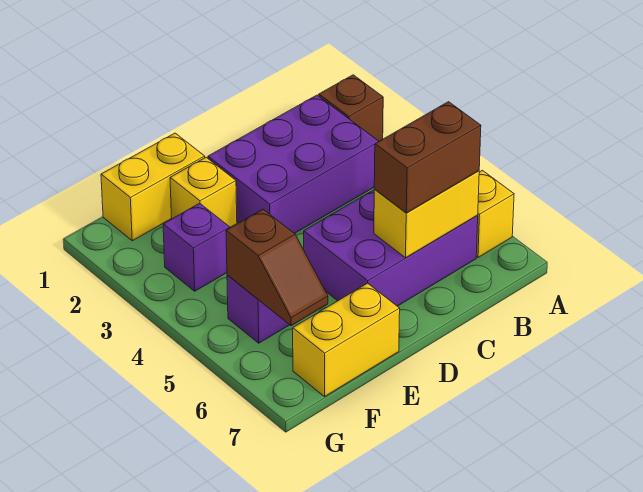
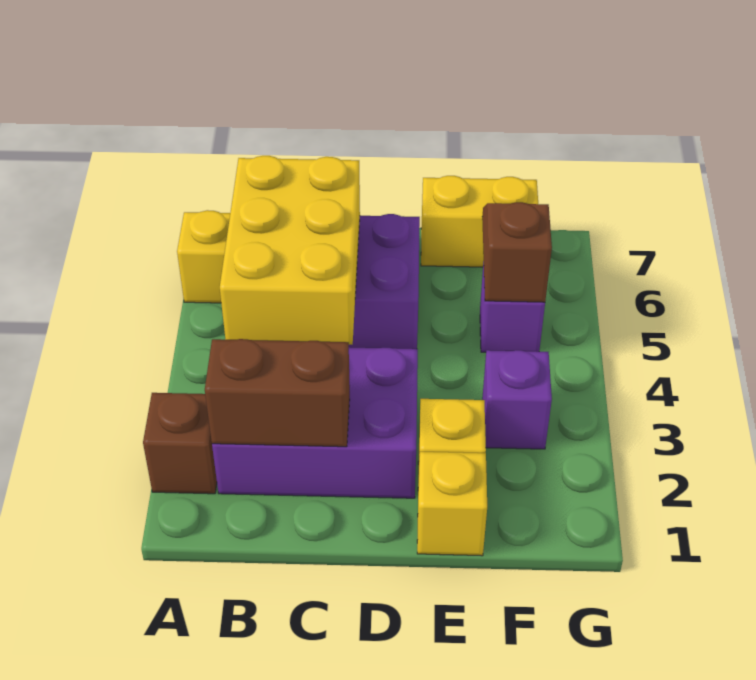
yellow brick B6:C6 level 2 -> yellow brick B4:C6 level 2
brown brick B6:C6 level 3 -> brown brick B2:C2 level 2
yellow brick E1:F1 level 1 -> yellow brick E1 level 1

